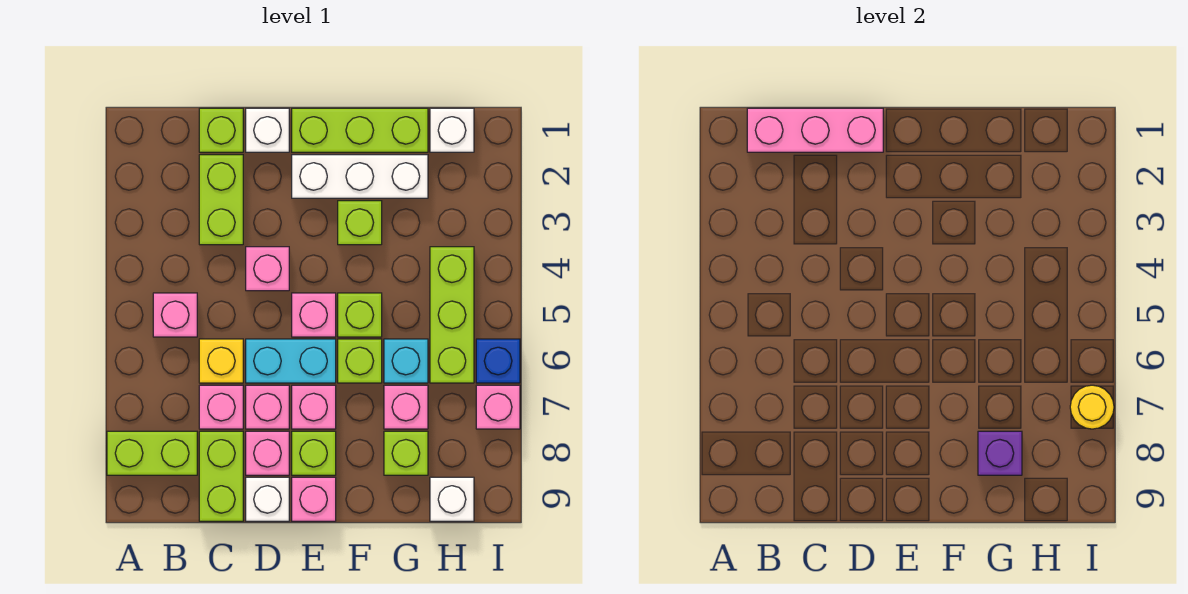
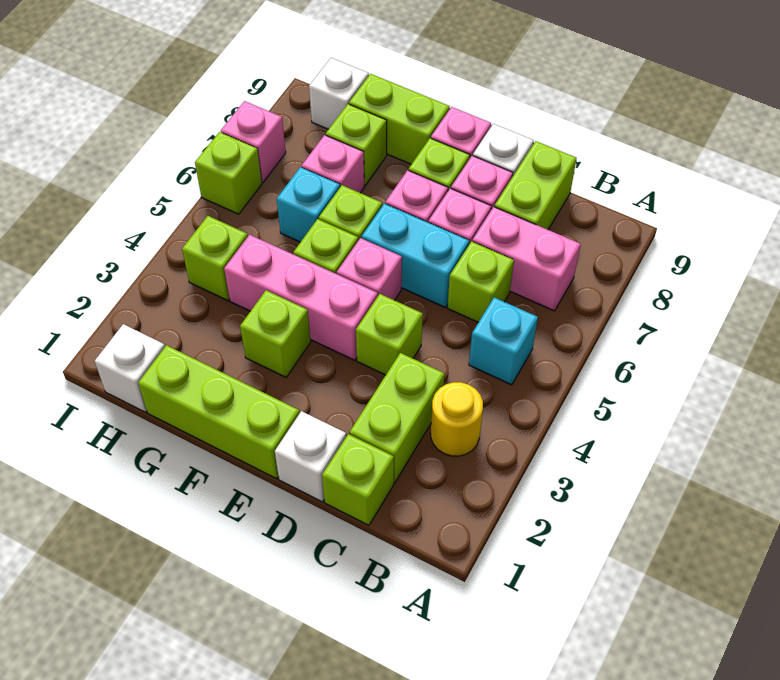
lime brick A8:B8 level 1 -> lime brick F9:G9 level 1
pink brick B1:D1 level 2 -> pink brick E4:G4 level 1
pink brick B5 level 1 -> cyan brick B5 level 1
yellow brick C6 level 1 -> lime brick C6 level 1
pink brick C7 level 1 -> pink brick B7:C7 level 1
pink brick D4 level 1 -> lime brick D4 level 1
white brick E2:G2 level 1 -> none
purple brick G8 level 2 -> none
lime brick H4:H6 level 1 -> lime brick H4 level 1
blue brick I6 level 1 -> lime brick I6 level 1
yellow round brick I7 level 2 -> yellow round brick B3 level 1

